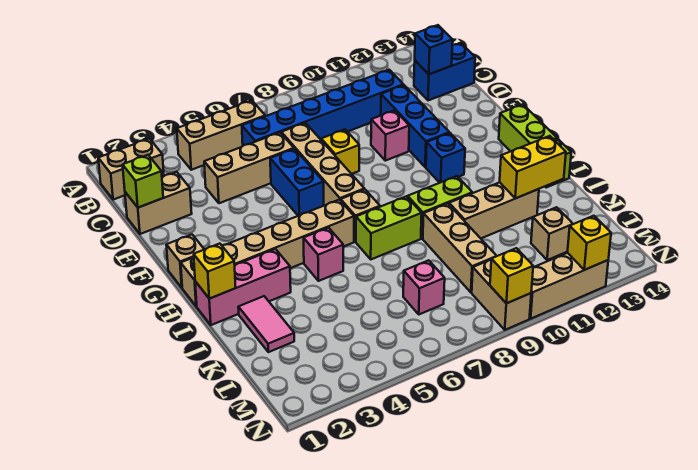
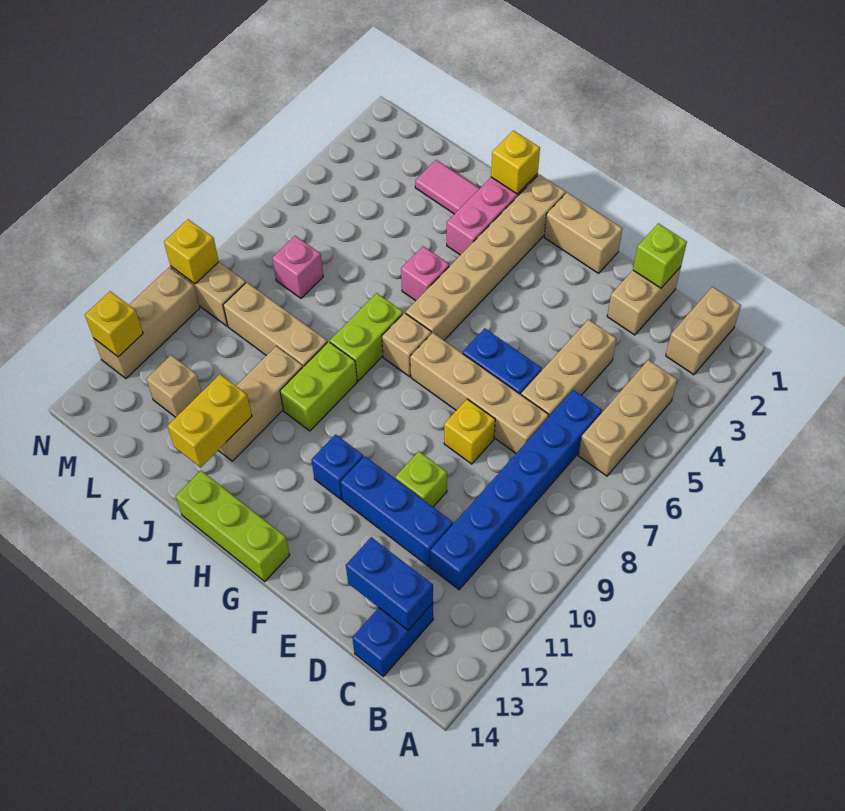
blue brick C13 level 2 -> blue brick C13:D13 level 2
pink brick E10 level 1 -> lime brick E10 level 1
tan brick G1 level 1 -> tan brick F1:G1 level 1

